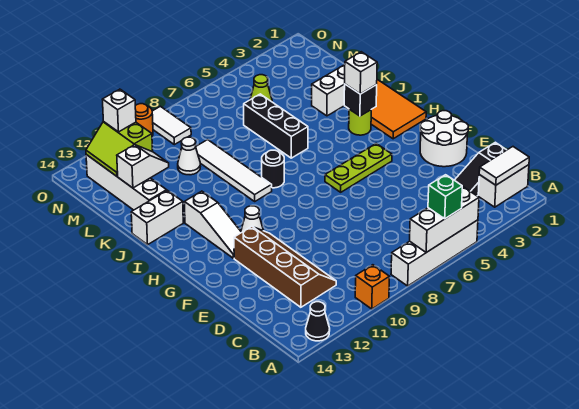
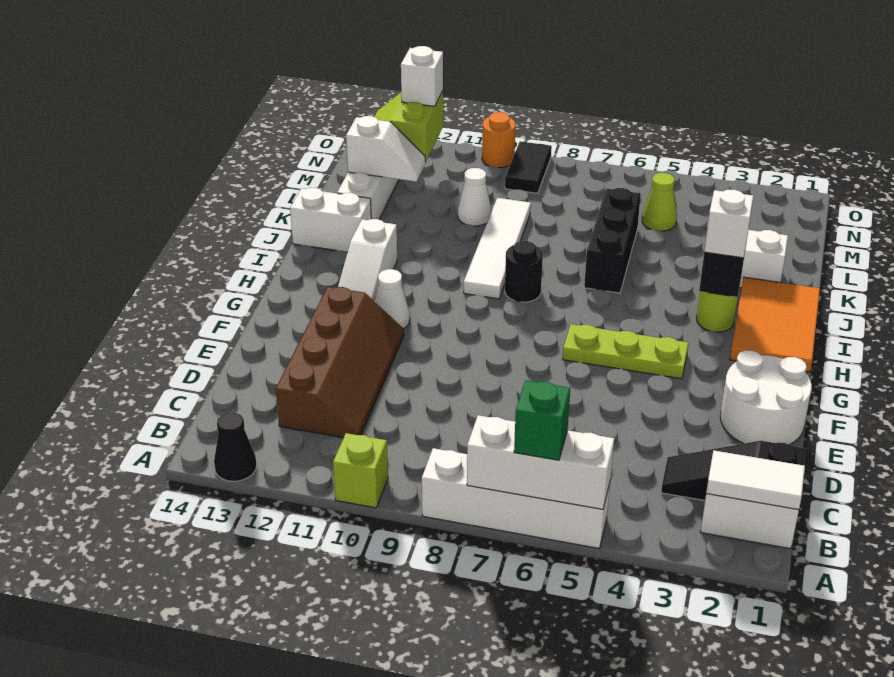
orange brick A10 level 1 -> lime brick A10 level 1
white tile N9:O9 level 1 -> black tile N9:O9 level 1

